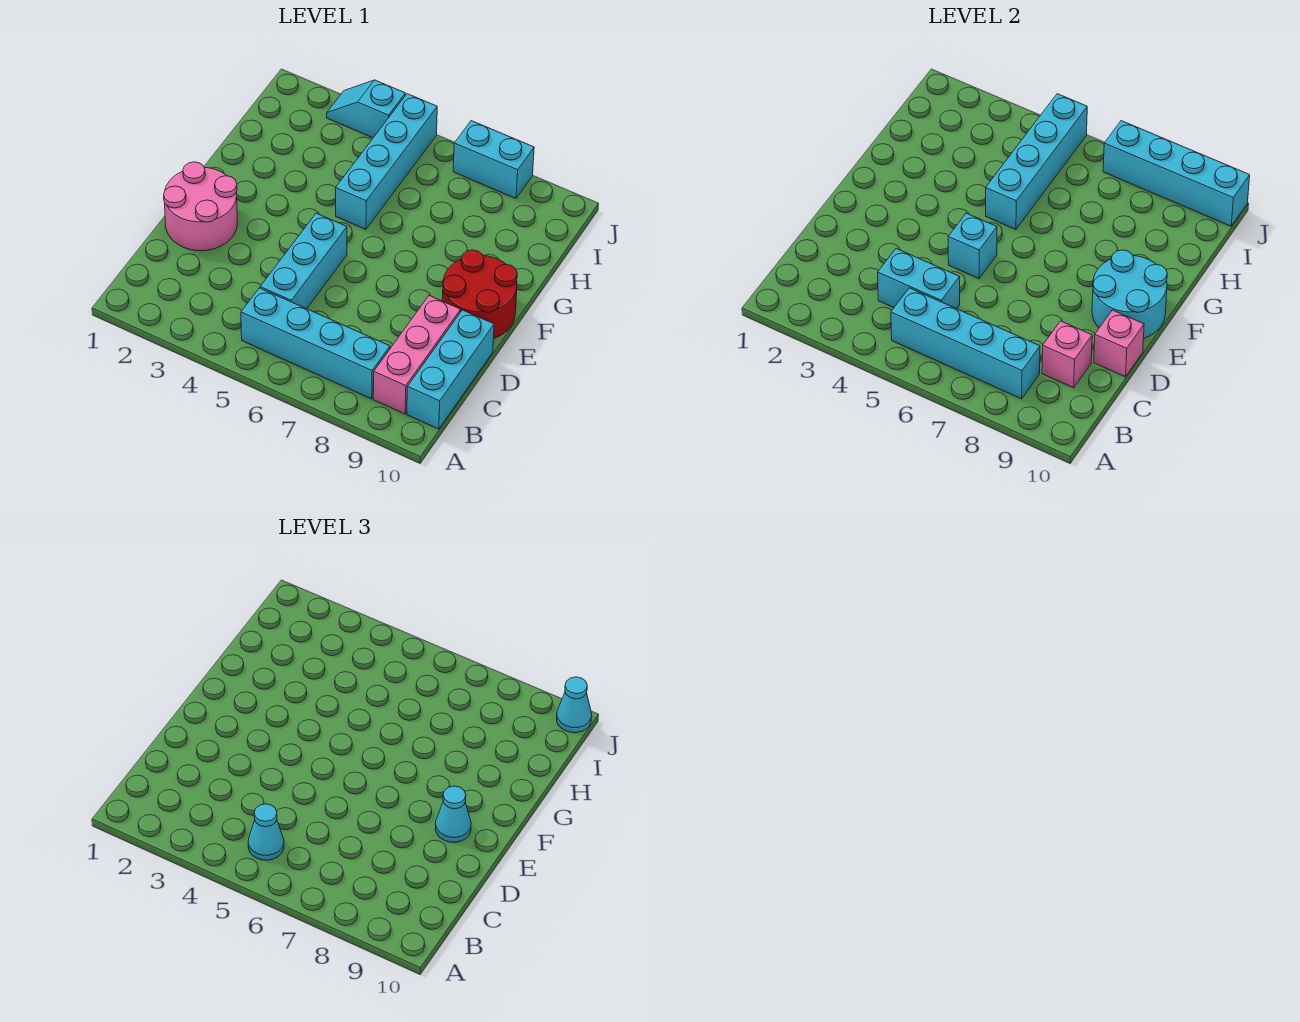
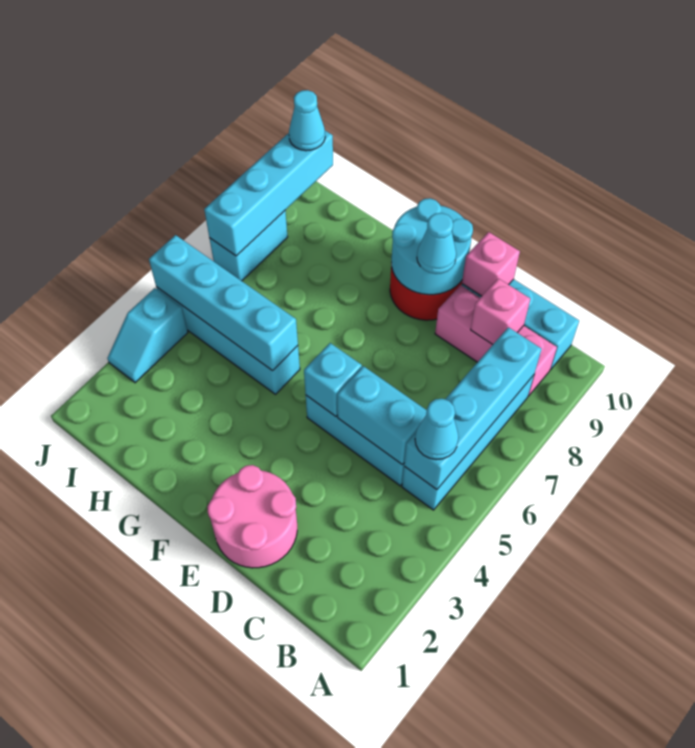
cyan brick C4:C5 level 2 -> cyan brick C5:D5 level 2

